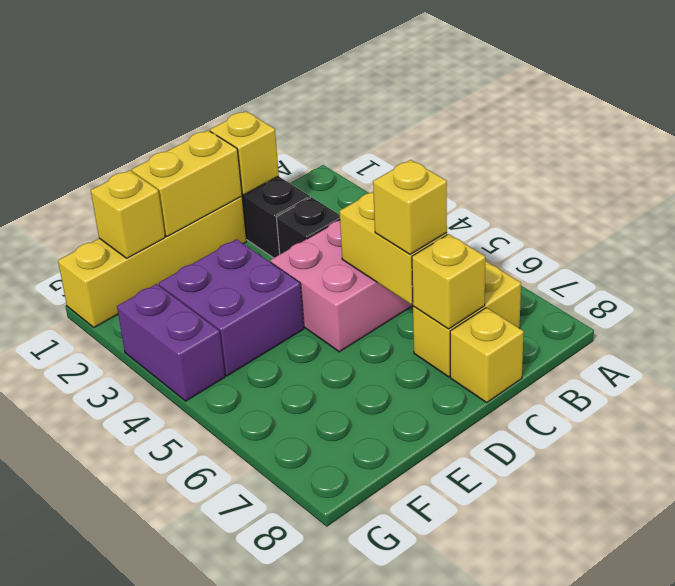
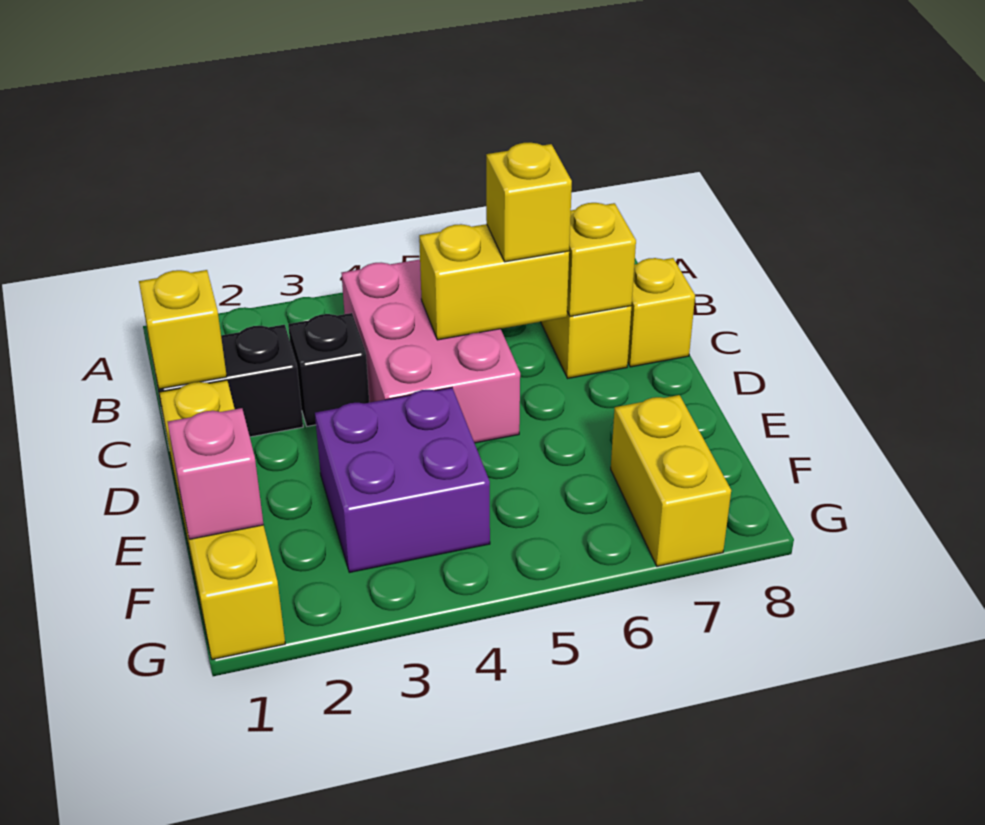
yellow brick D1:E1 level 2 -> yellow brick F7:G7 level 1
yellow brick F1 level 2 -> pink brick F1 level 2
purple brick G3:G4 level 1 -> none

